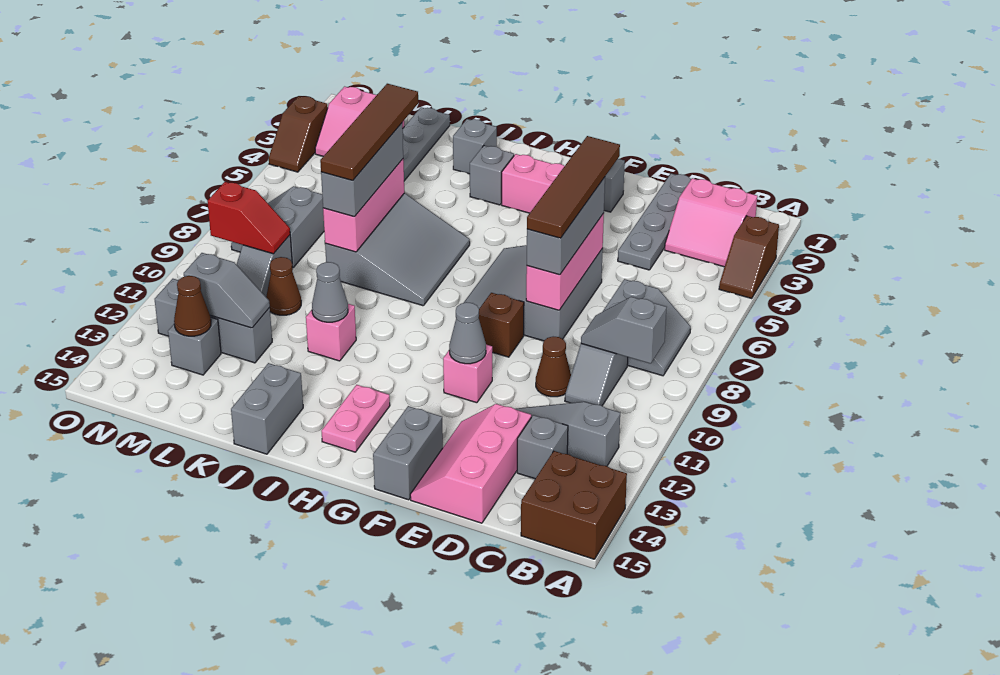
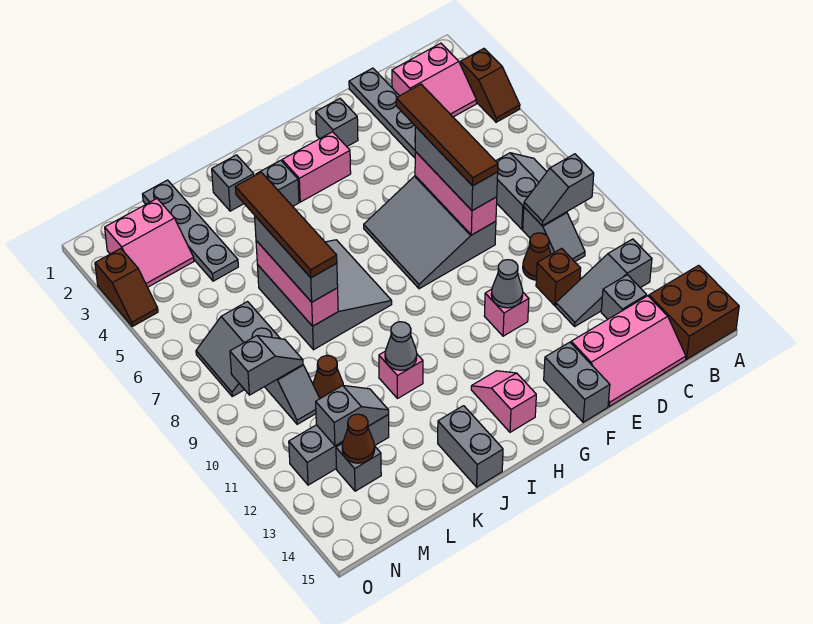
pink slope D13:E15 level 1 top D -> pink slope C14:E15 level 1 top 14
brown brick F9 level 1 -> brown brick D11 level 1
pink plate H13:H14 level 1 -> pink slope H13:H14 level 1 top 14
red slope M9:N9 level 2 top N -> grey slope M9:N9 level 2 top N

